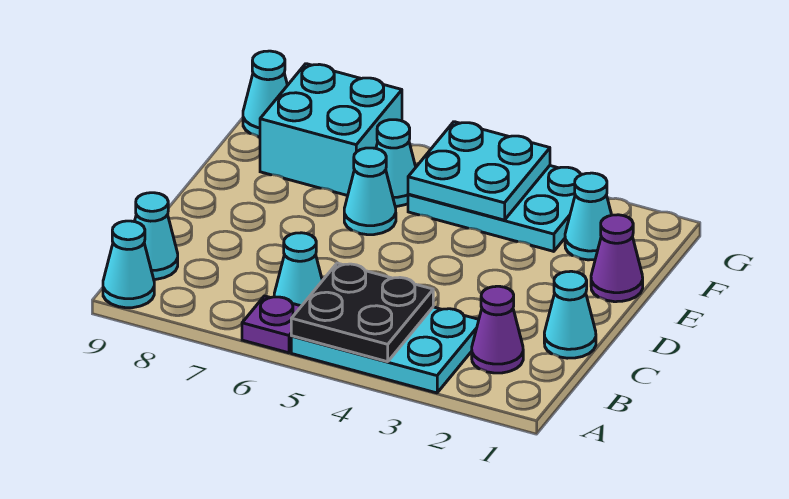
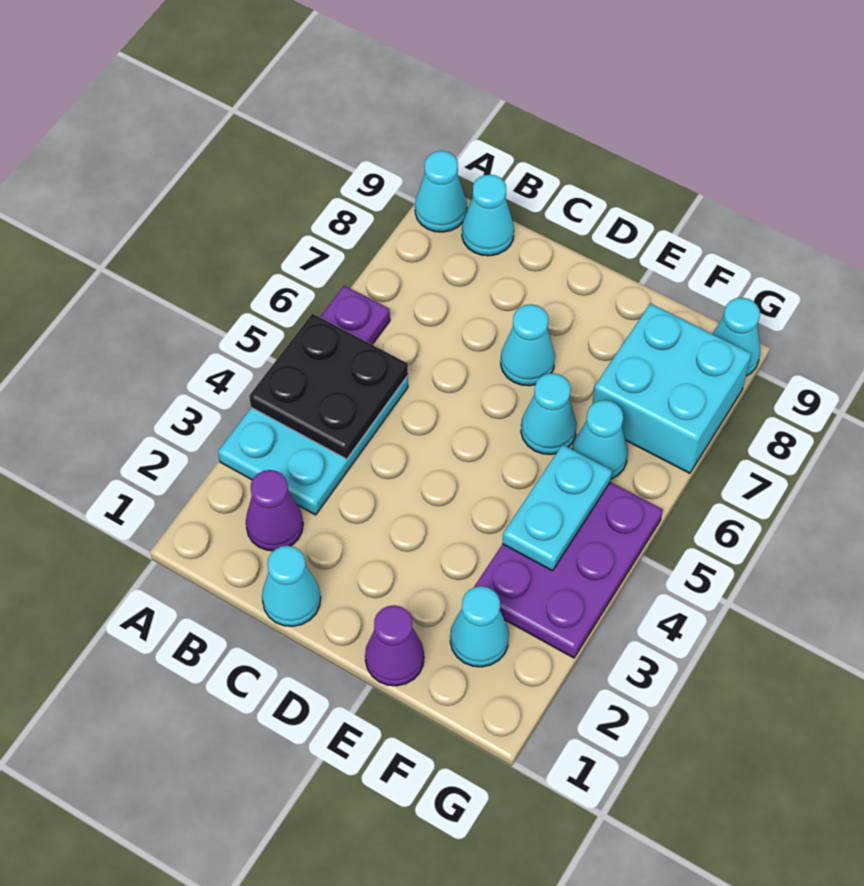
cyan cone B6 level 1 -> cyan cone D7 level 1
cyan plate F3:G5 level 1 -> purple plate F3:G5 level 1
cyan plate F4:G5 level 2 -> cyan plate F4:F5 level 2

